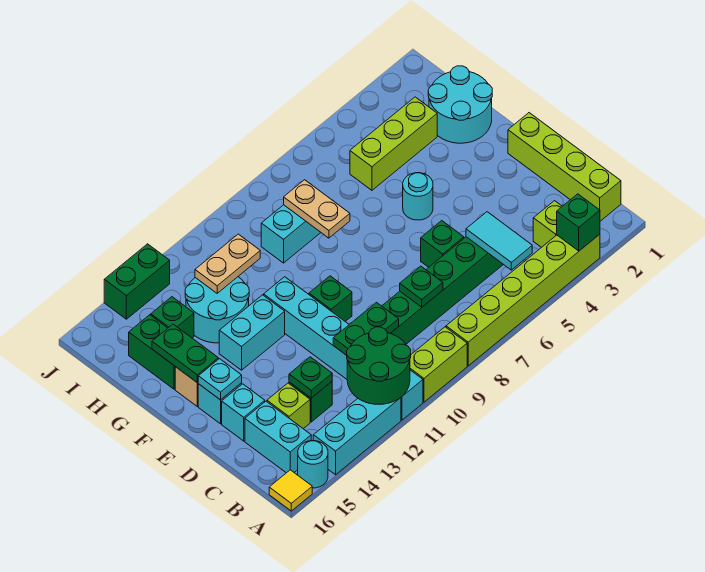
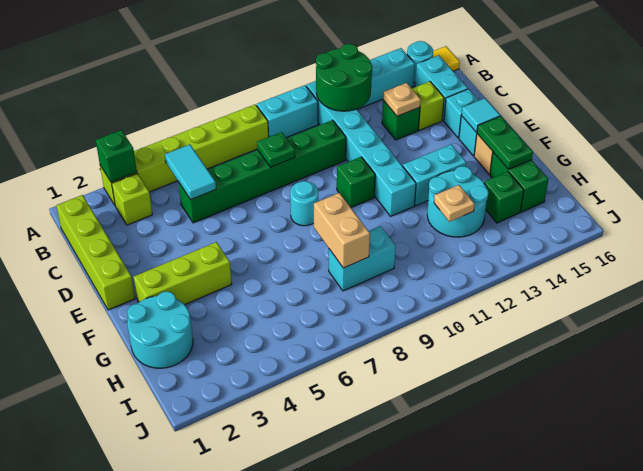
lime brick A9:A10 level 1 -> cyan brick A9:A10 level 1
green plate C10:C11 level 2 -> none
green plate C13 level 2 -> tan plate C13 level 2
green brick D6 level 1 -> none
cyan plate E15 level 2 -> cyan tile E15 level 2
cyan round brick F5 level 1 -> cyan round brick E8 level 1
tan plate G8:H8 level 2 -> tan brick G8:H8 level 2
lime brick H3:H5 level 1 -> lime brick F2:F4 level 1
tan plate H11:H12 level 2 -> tan plate H12 level 2
green brick J13:J14 level 1 -> none

